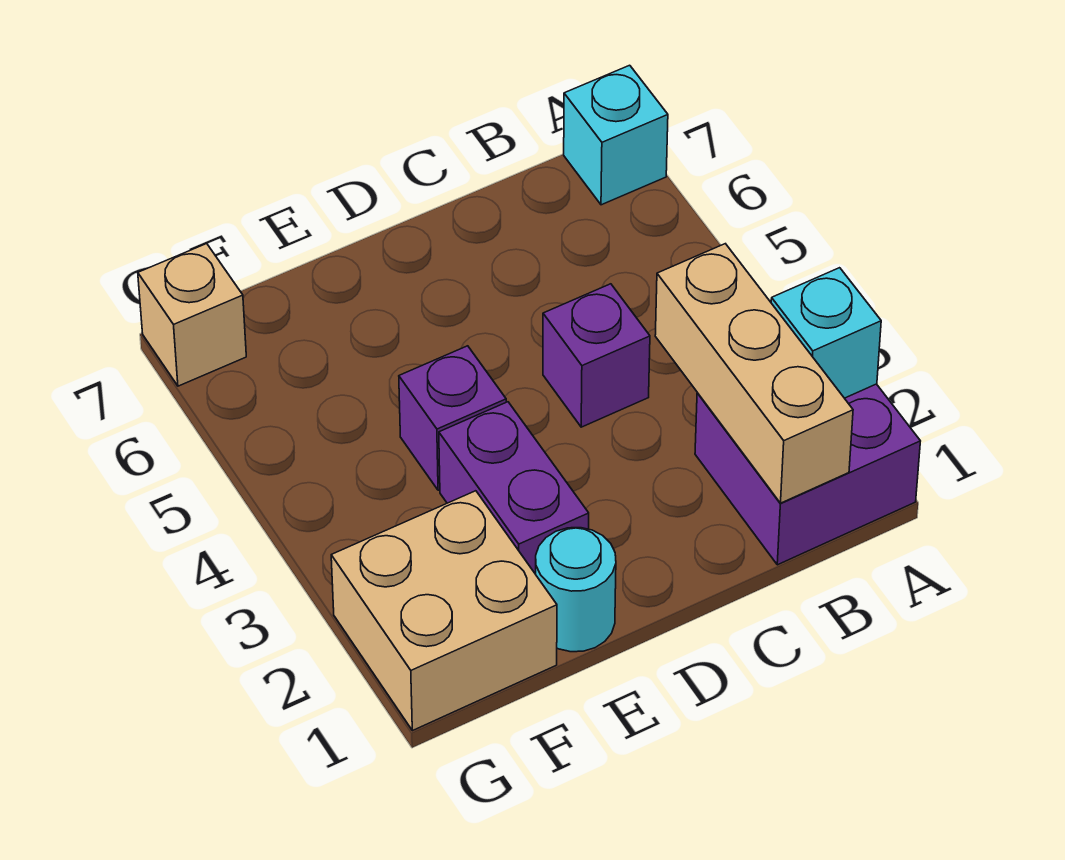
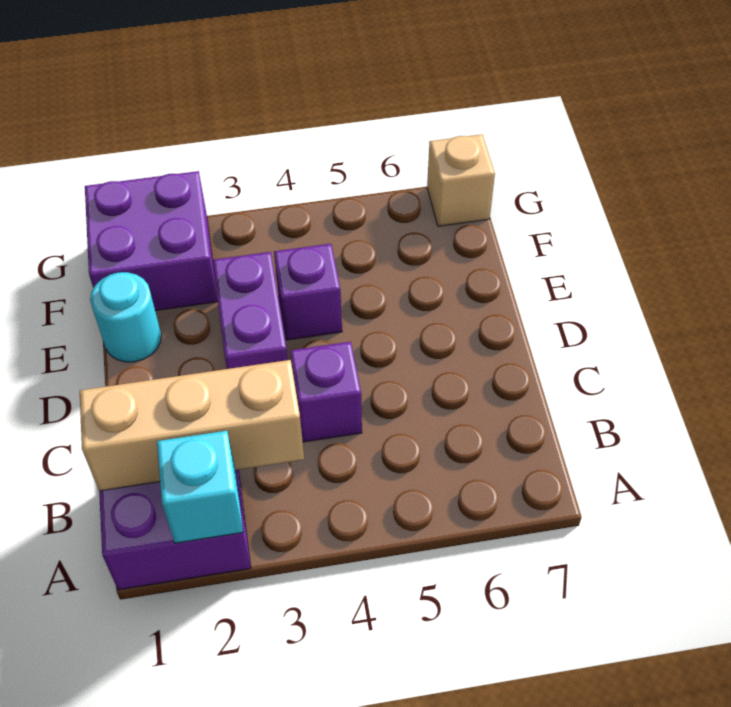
cyan brick A7 level 1 -> none
purple brick E2:E3 level 1 -> purple brick D3:E3 level 1
tan brick F1:G2 level 1 -> purple brick F1:G2 level 1

